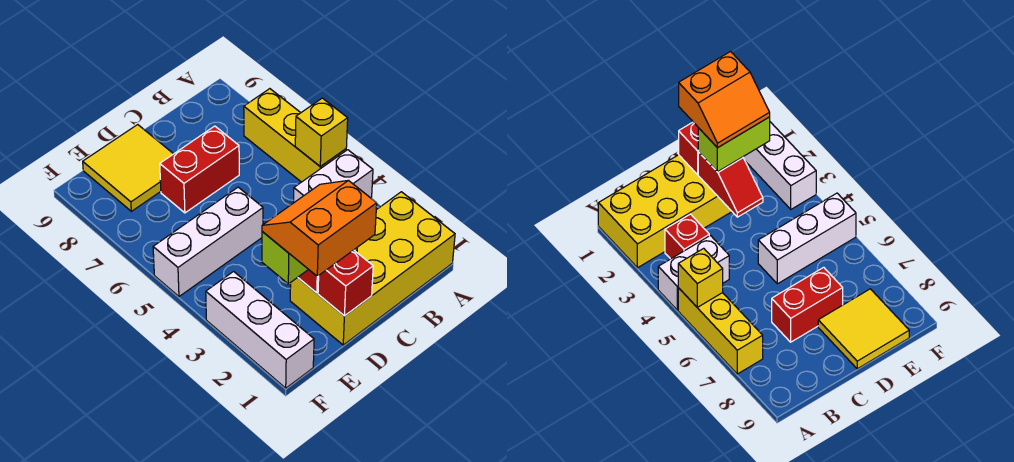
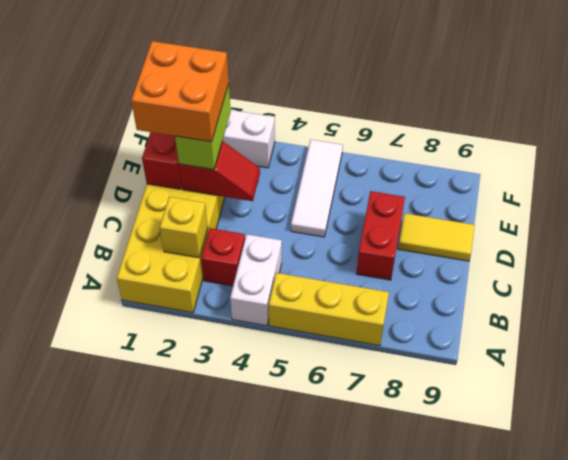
yellow brick A5 level 2 -> yellow brick B2 level 2
orange slope D1:E2 level 4 top 1 -> orange brick D1:E2 level 4
white brick D5:F5 level 1 -> white tile D5:F5 level 1
yellow tile D8:E9 level 1 -> yellow tile D8:D9 level 1

